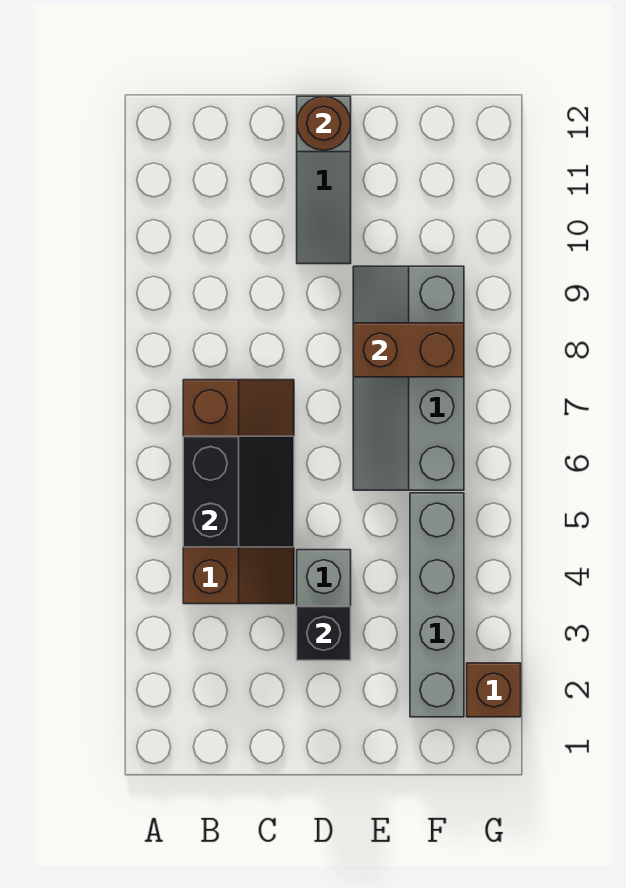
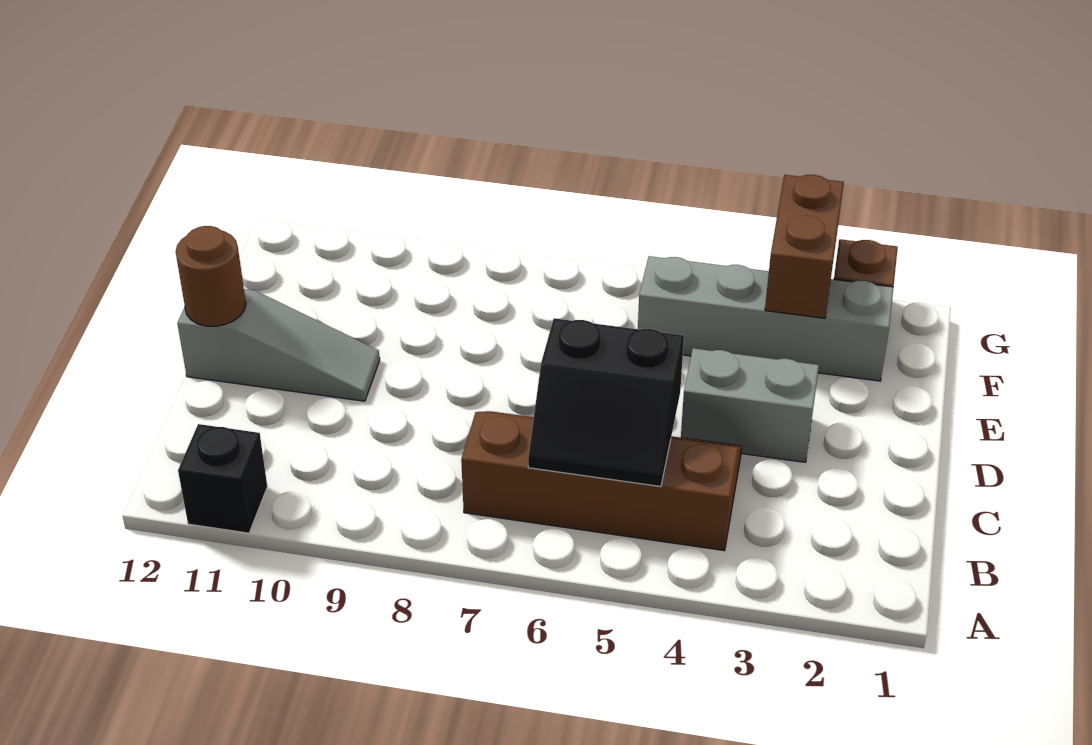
black slope B5:C6 level 2 top B -> black slope B5:C6 level 2 top C
black brick D3 level 2 -> black brick A11 level 1
grey slope E6:F9 level 1 top F -> none
brown brick E8:F8 level 2 -> brown brick F3:G3 level 2

